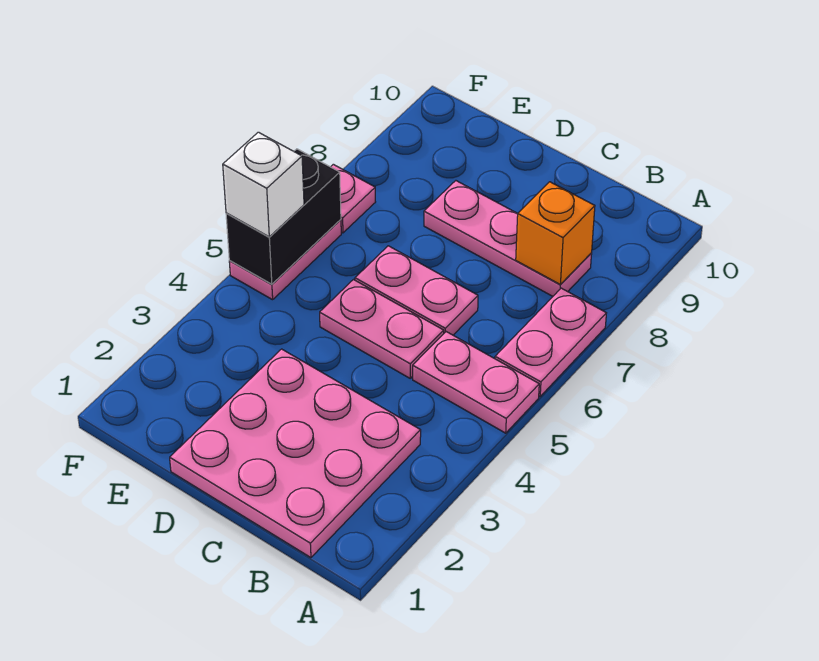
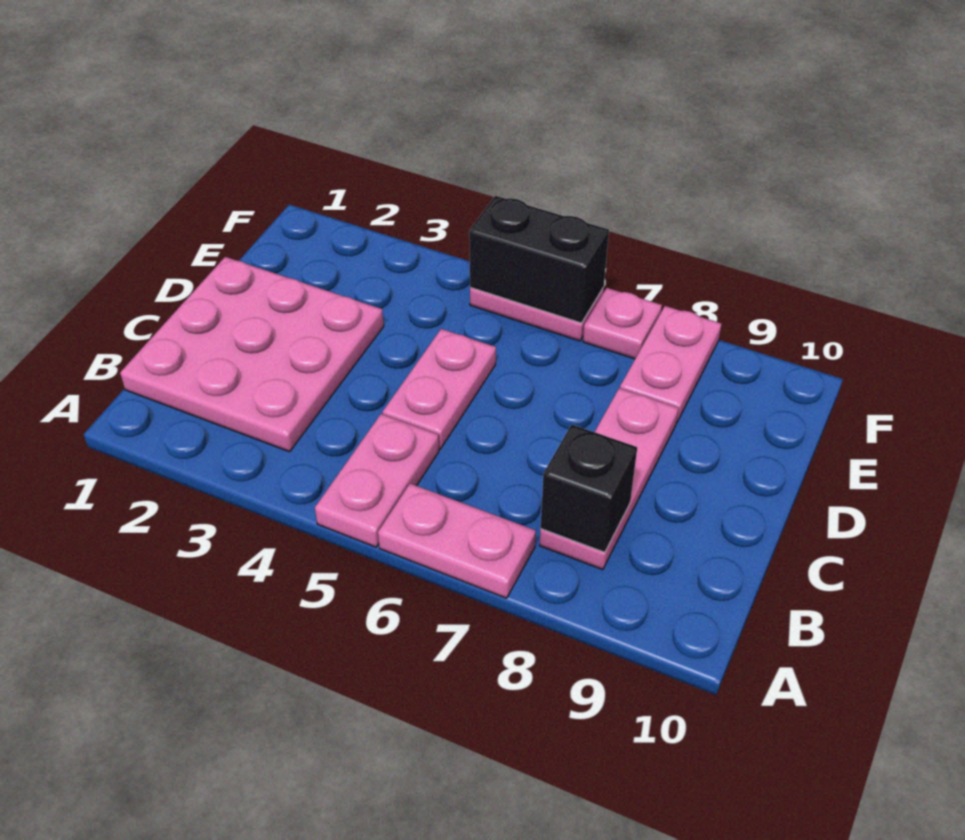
orange brick B8 level 2 -> black brick B8 level 2
pink plate C6:D6 level 1 -> pink plate E8:F8 level 1
white brick F5 level 3 -> none

